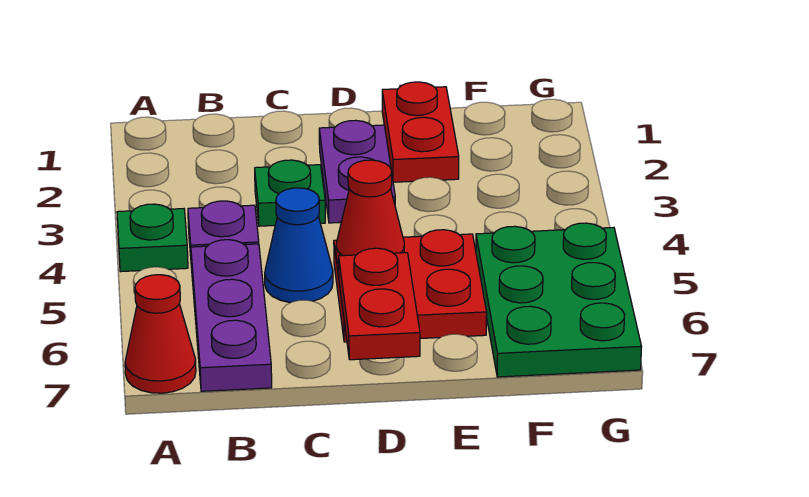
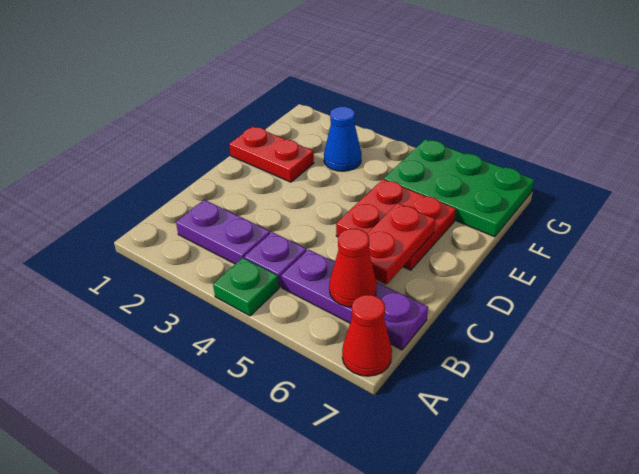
green plate C3 level 1 -> none
blue cone C5 level 1 -> blue cone F3 level 1
purple plate D2:D3 level 1 -> purple plate B2:B3 level 1
red cone D5 level 2 -> red cone B6 level 2
red plate D6:D7 level 2 -> red plate C6:D6 level 2

